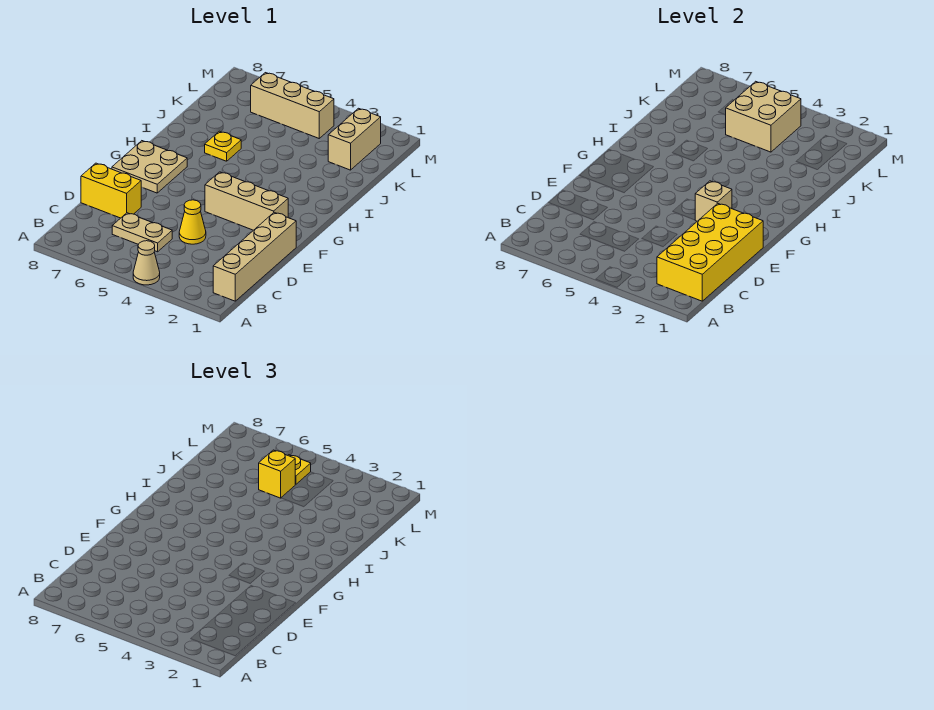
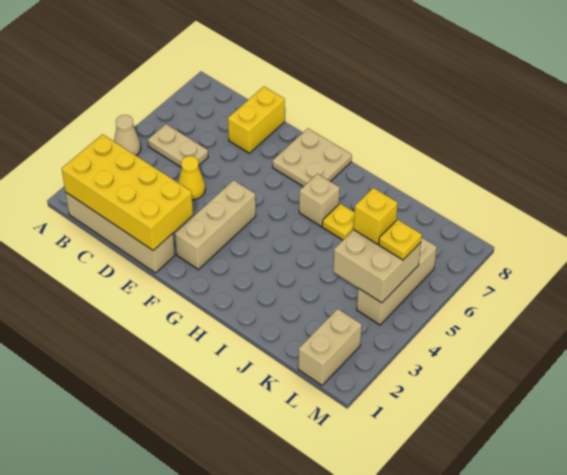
tan plate C5:C6 level 1 -> tan plate B5:C5 level 1
tan brick F3 level 2 -> tan brick H6 level 1
tan brick K2:L2 level 1 -> tan brick L1:L2 level 1

